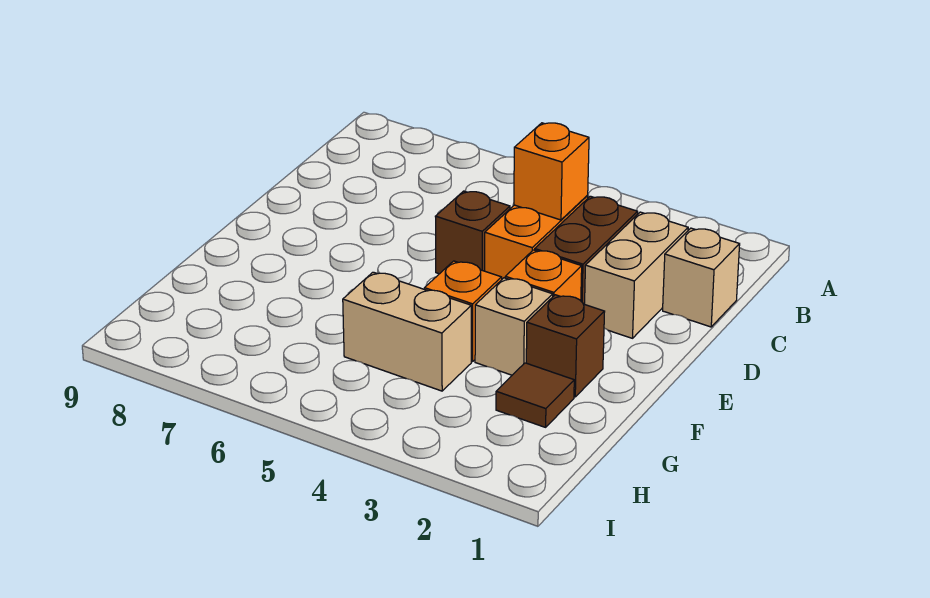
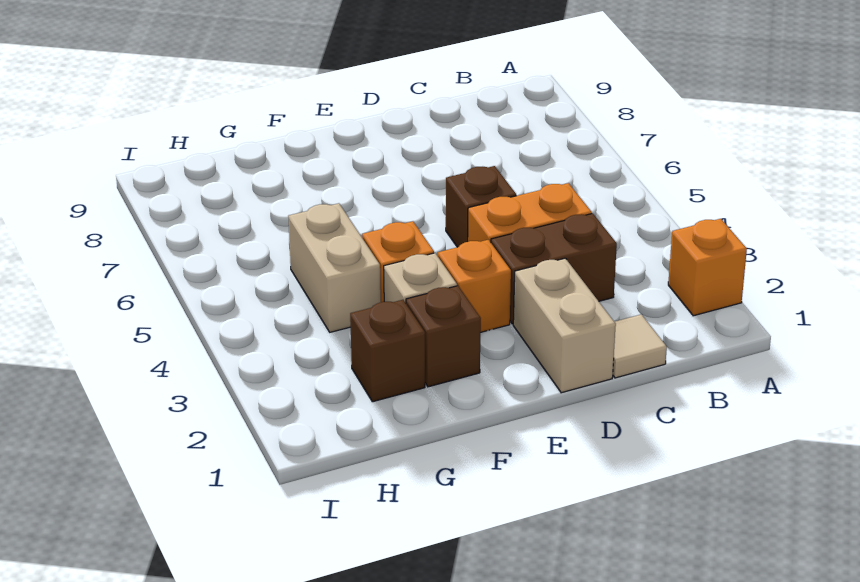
tan brick C1 level 1 -> tan tile C1 level 1
tan brick C2:D2 level 1 -> tan brick D1:D2 level 1
orange brick C4 level 2 -> orange brick A2 level 1
brown tile G2 level 1 -> brown brick G2 level 1

